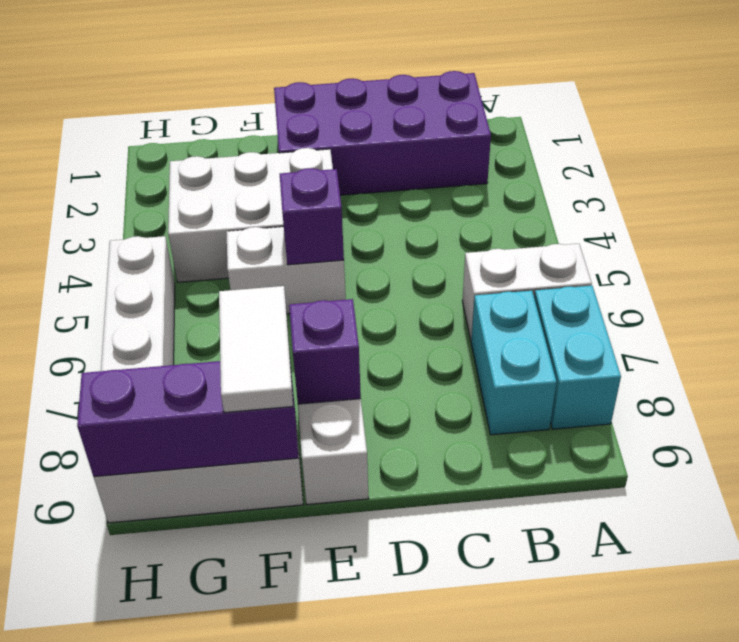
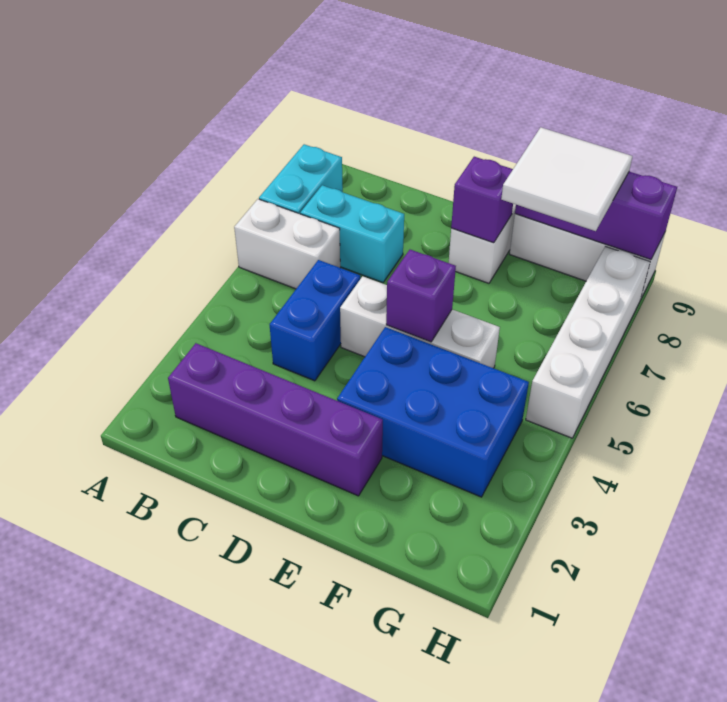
purple brick B1:E2 level 1 -> purple brick B2:E2 level 1
cyan brick B7:B8 level 1 -> cyan brick B7:C7 level 1
none -> blue brick C4:C5 level 1
white brick E3:G4 level 1 -> blue brick E3:G4 level 1
white brick E5:F5 level 1 -> white brick D5:F5 level 1
white tile F8:F9 level 3 -> white tile F8:G9 level 3

